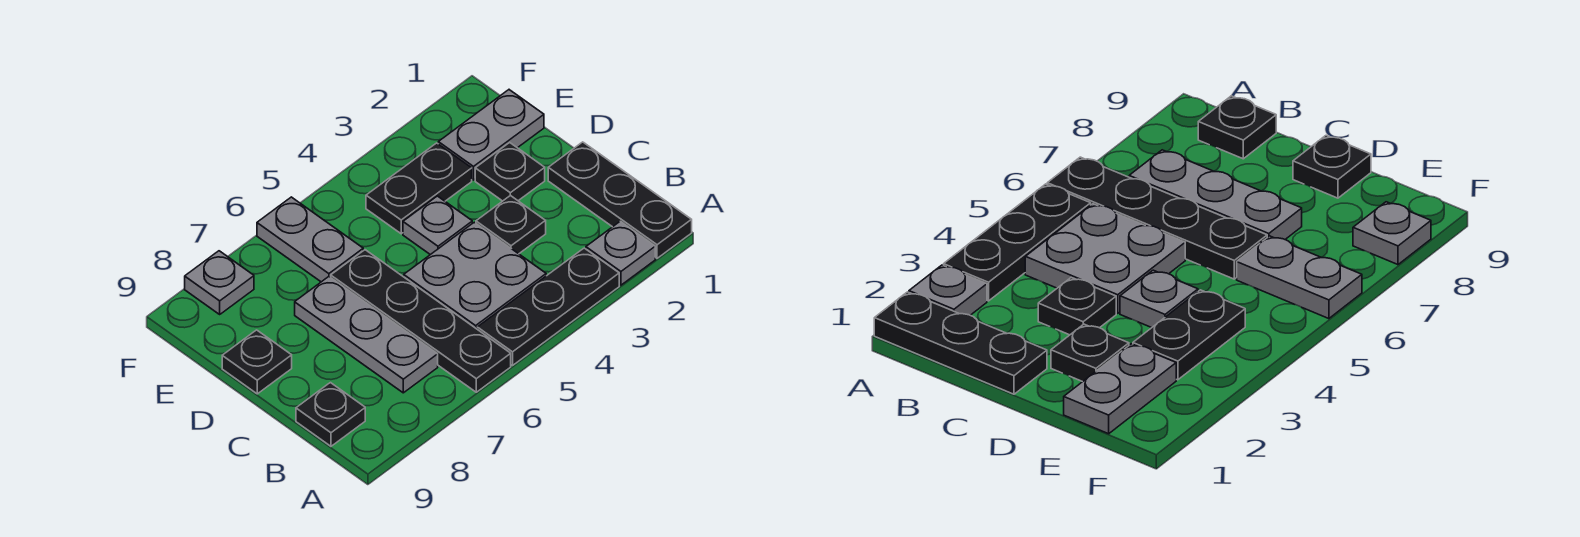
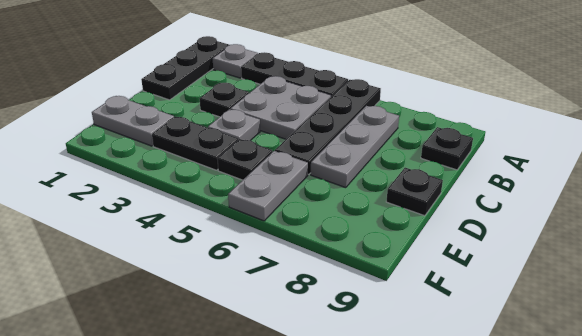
black plate D2 level 1 -> black plate E5 level 1
grey plate F8 level 1 -> none

